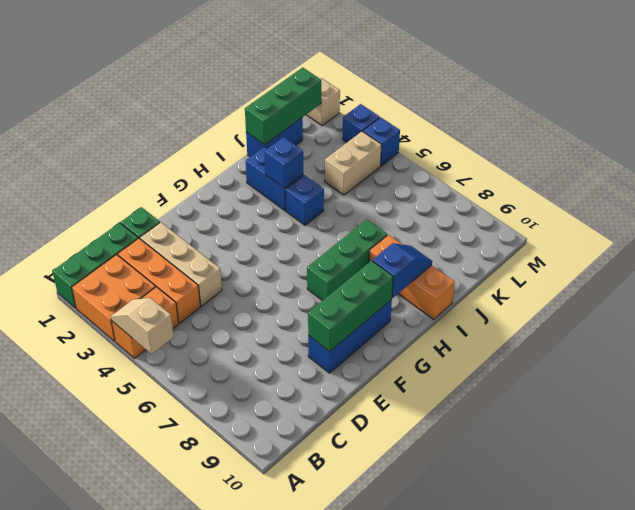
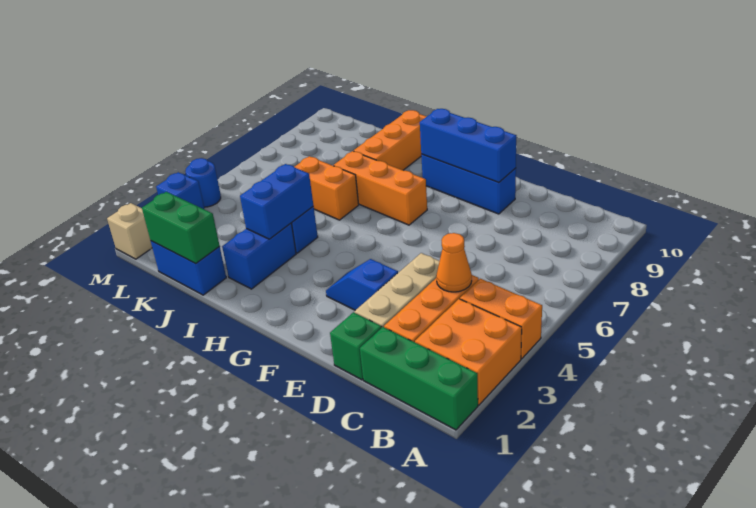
tan slope A4:A5 level 2 top 5 -> none
none -> orange cone C4 level 2
green brick E9:G9 level 2 -> blue brick E9:G9 level 2
green brick G7:I7 level 1 -> orange brick G7:I7 level 1
blue slope H9:I9 level 2 top H -> blue slope E3:F3 level 1 top E
blue brick I3 level 2 -> blue brick I3:I4 level 2
none -> orange brick I6:J6 level 1
green brick J1:L1 level 2 -> green brick J1:K1 level 2
tan brick K4:L4 level 1 -> none
blue brick M4 level 1 -> blue round brick M4 level 1

